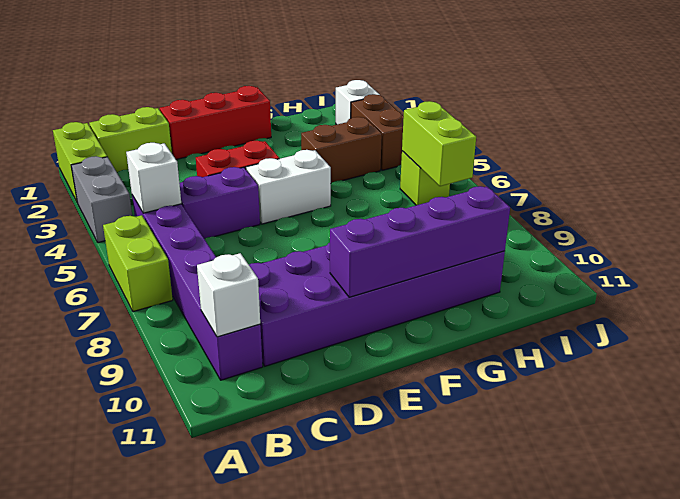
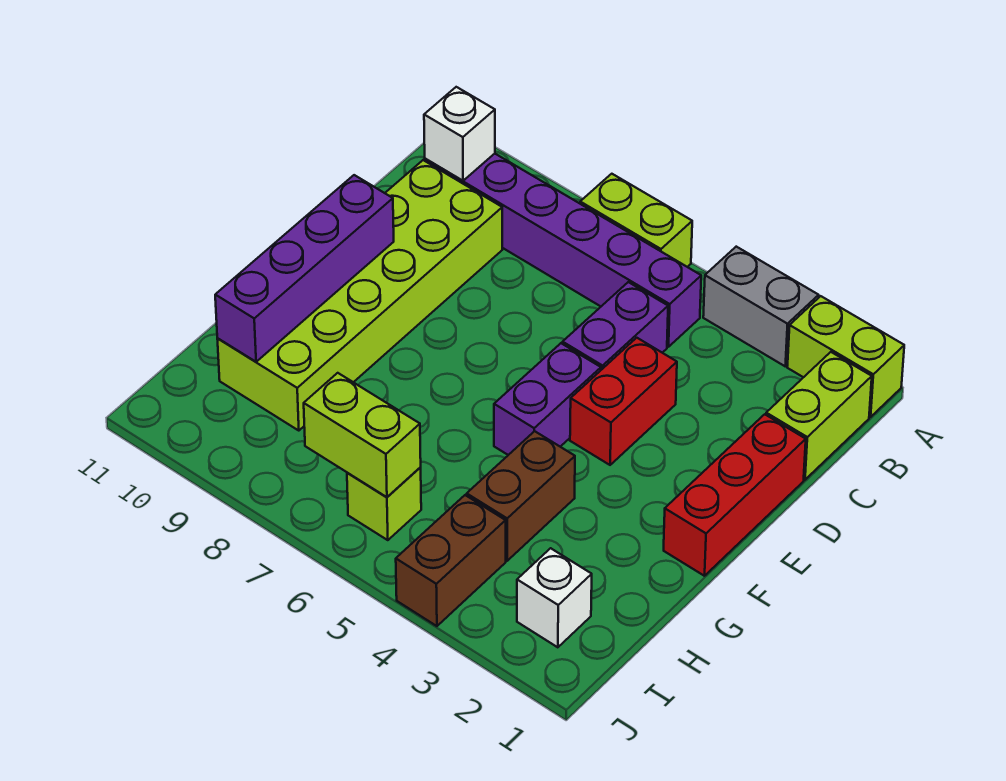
white brick B5 level 2 -> none
purple brick C9:H10 level 1 -> lime brick C9:H10 level 1
white brick E5:F5 level 1 -> purple brick E5:F5 level 1
brown brick I3:I4 level 1 -> brown brick I4:J4 level 1

